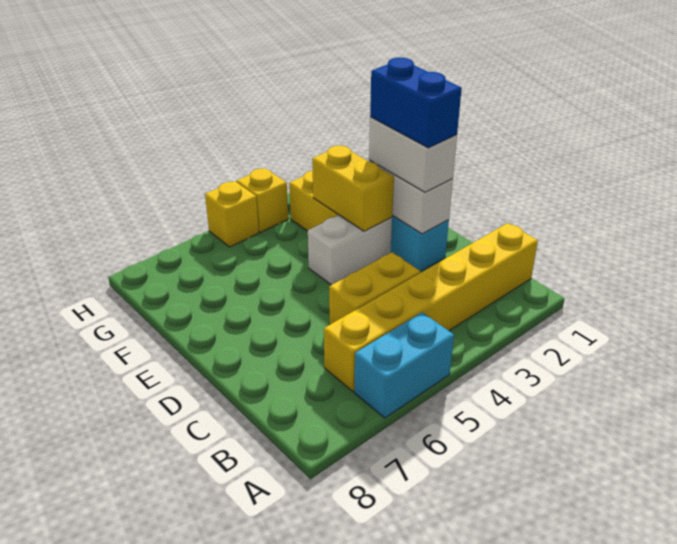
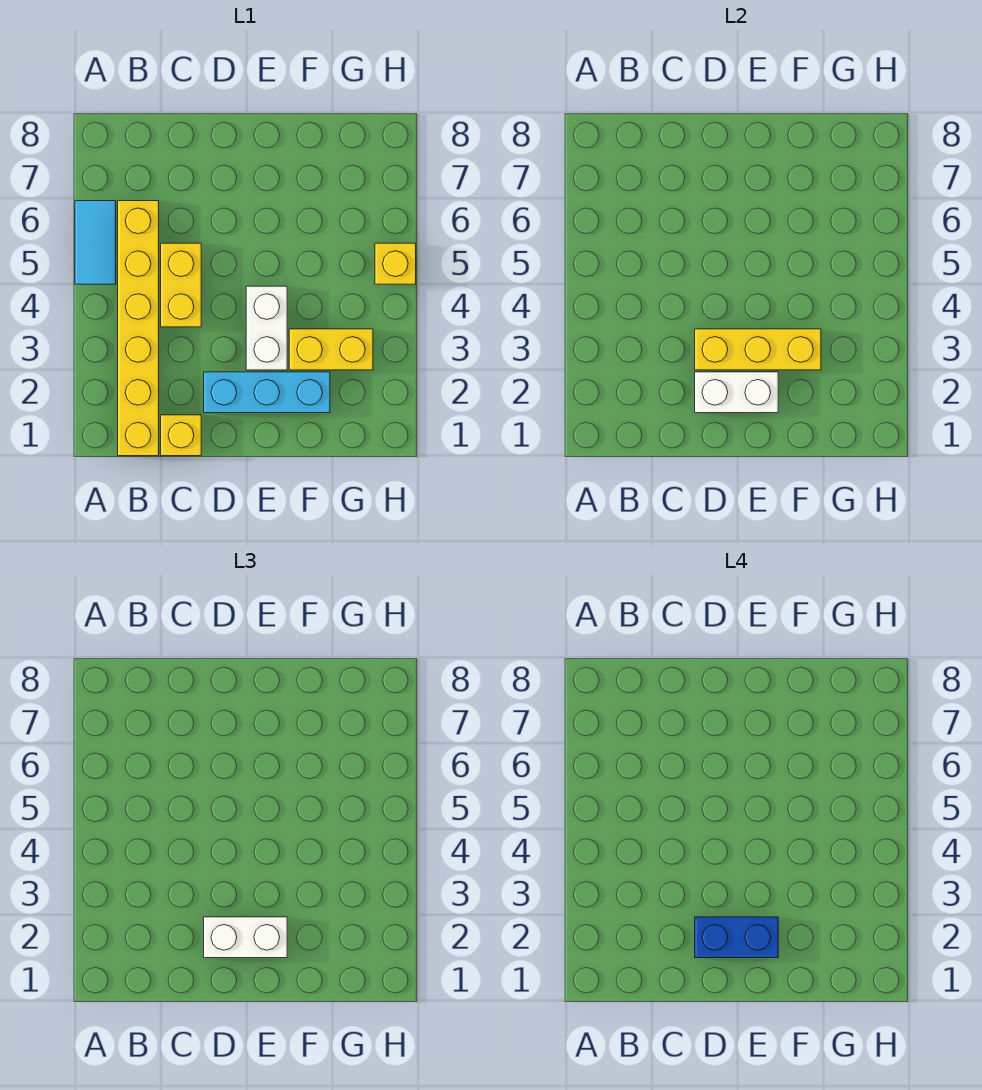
cyan brick A5:A6 level 1 -> cyan tile A5:A6 level 1
yellow brick E3:F3 level 2 -> yellow brick D3:F3 level 2
yellow brick H4 level 1 -> yellow brick C1 level 1

